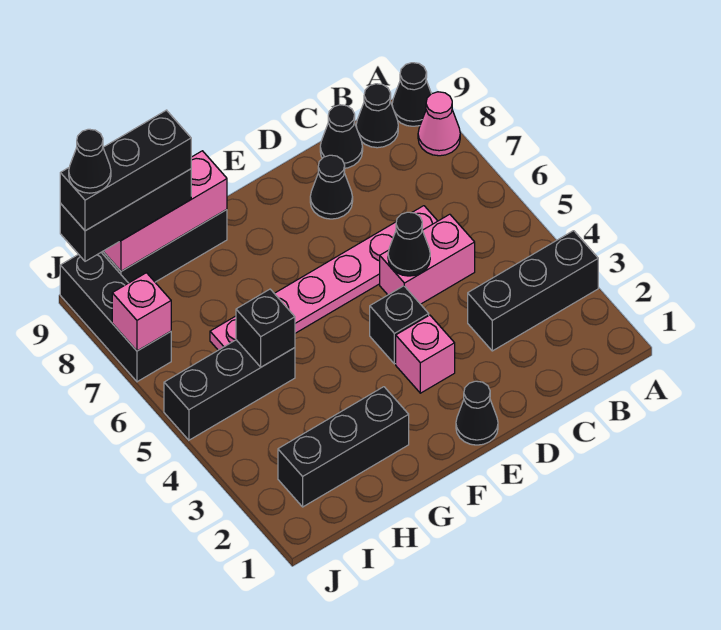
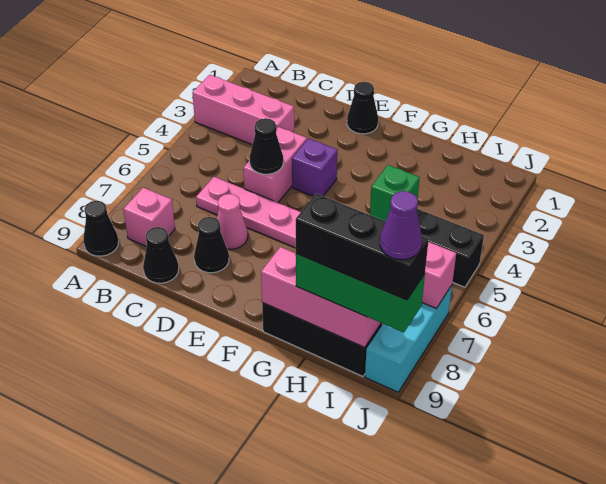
black brick A3:C3 level 1 -> pink brick A3:C3 level 1
pink cone A8 level 1 -> pink cone D7 level 1
black cone B9 level 1 -> none
pink brick C5:D5 level 1 -> pink brick D4:D5 level 1
pink brick E3 level 1 -> pink brick B8 level 1
black brick E4 level 1 -> purple brick E4 level 1
black brick G2:I2 level 1 -> none
black brick H5 level 2 -> green brick H5 level 2
black brick H9:J9 level 3 -> green brick H9:J9 level 3
black brick J7:J9 level 1 -> cyan brick J7:J9 level 1
black cone J9 level 5 -> purple cone J9 level 5

